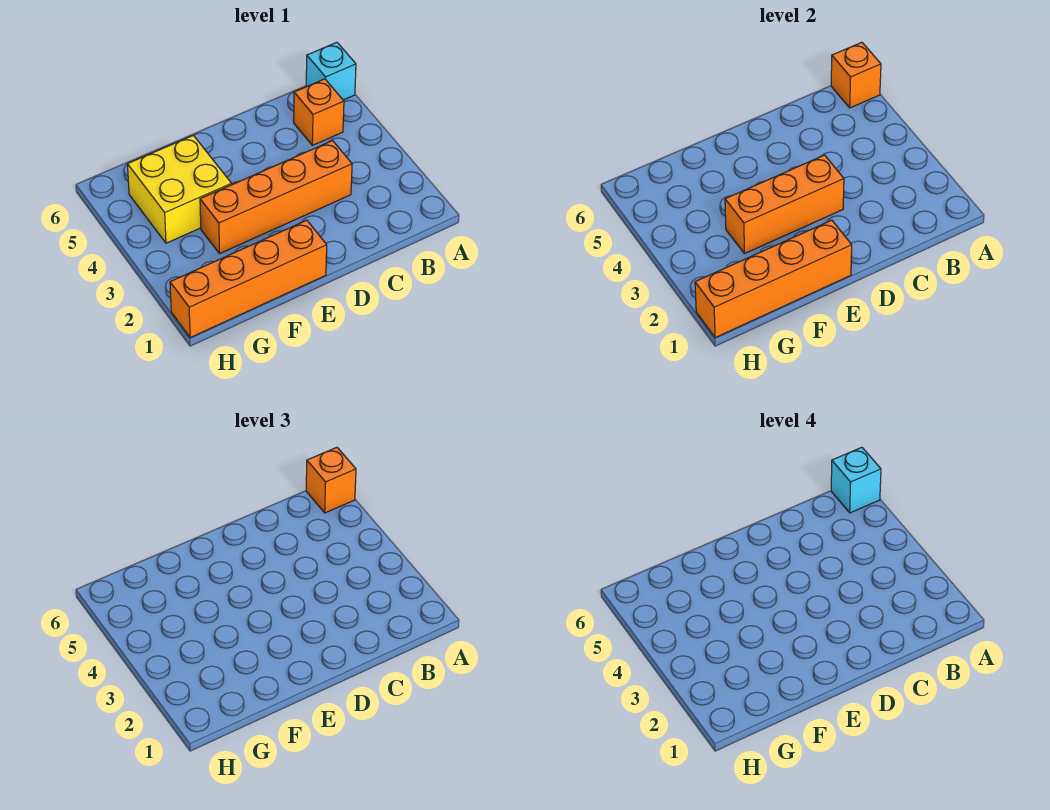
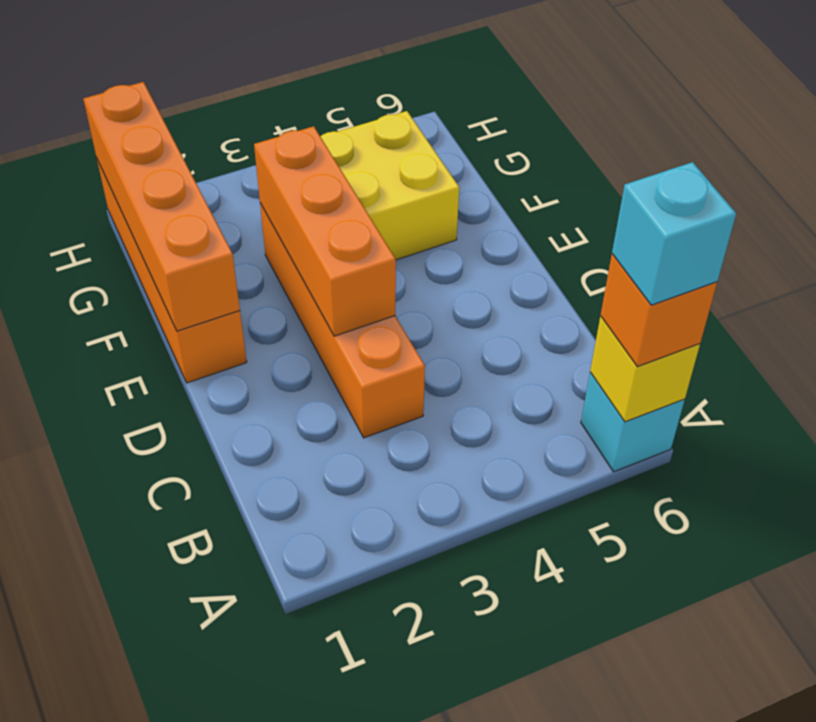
orange brick A6 level 2 -> yellow brick A6 level 2
orange brick B5 level 1 -> none

